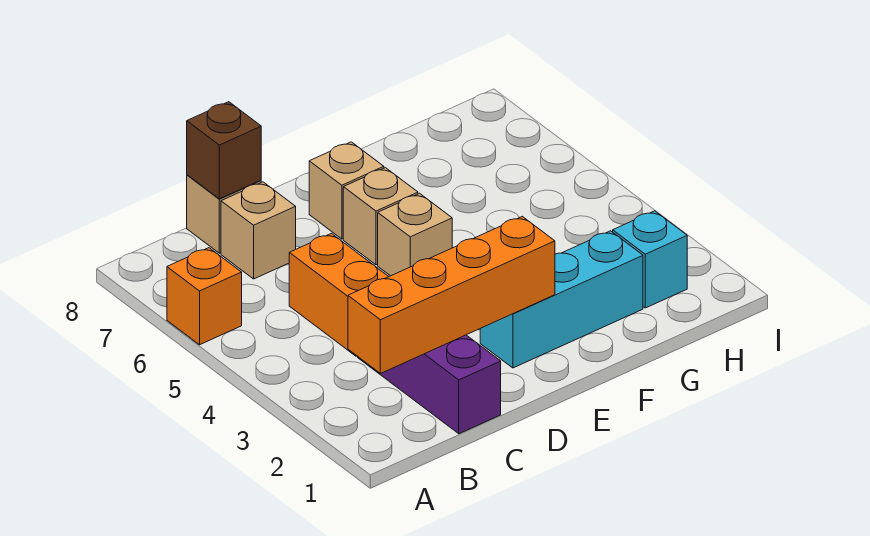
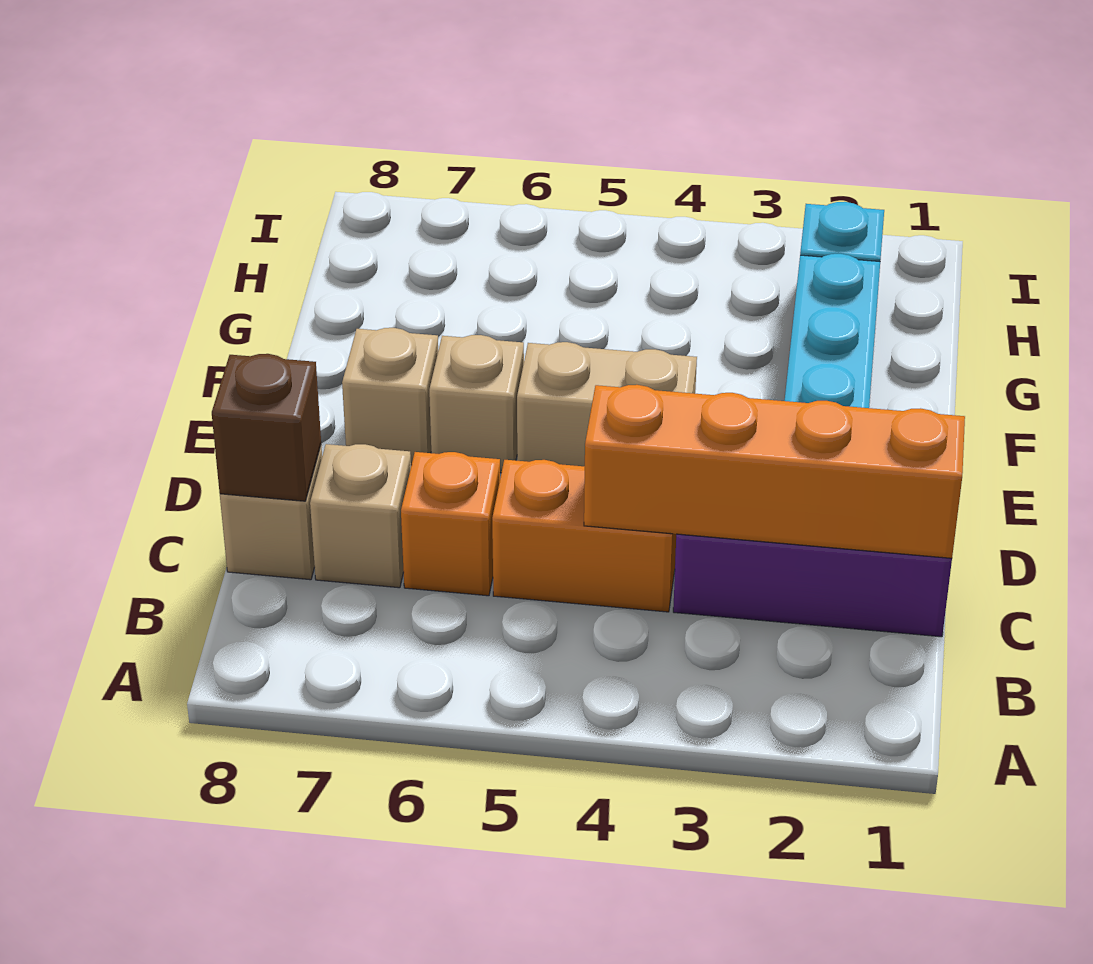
orange brick A6 level 1 -> orange brick C6 level 1
orange brick B2:E2 level 2 -> orange brick C1:C4 level 2
tan brick E5 level 1 -> tan brick E4:E5 level 1

